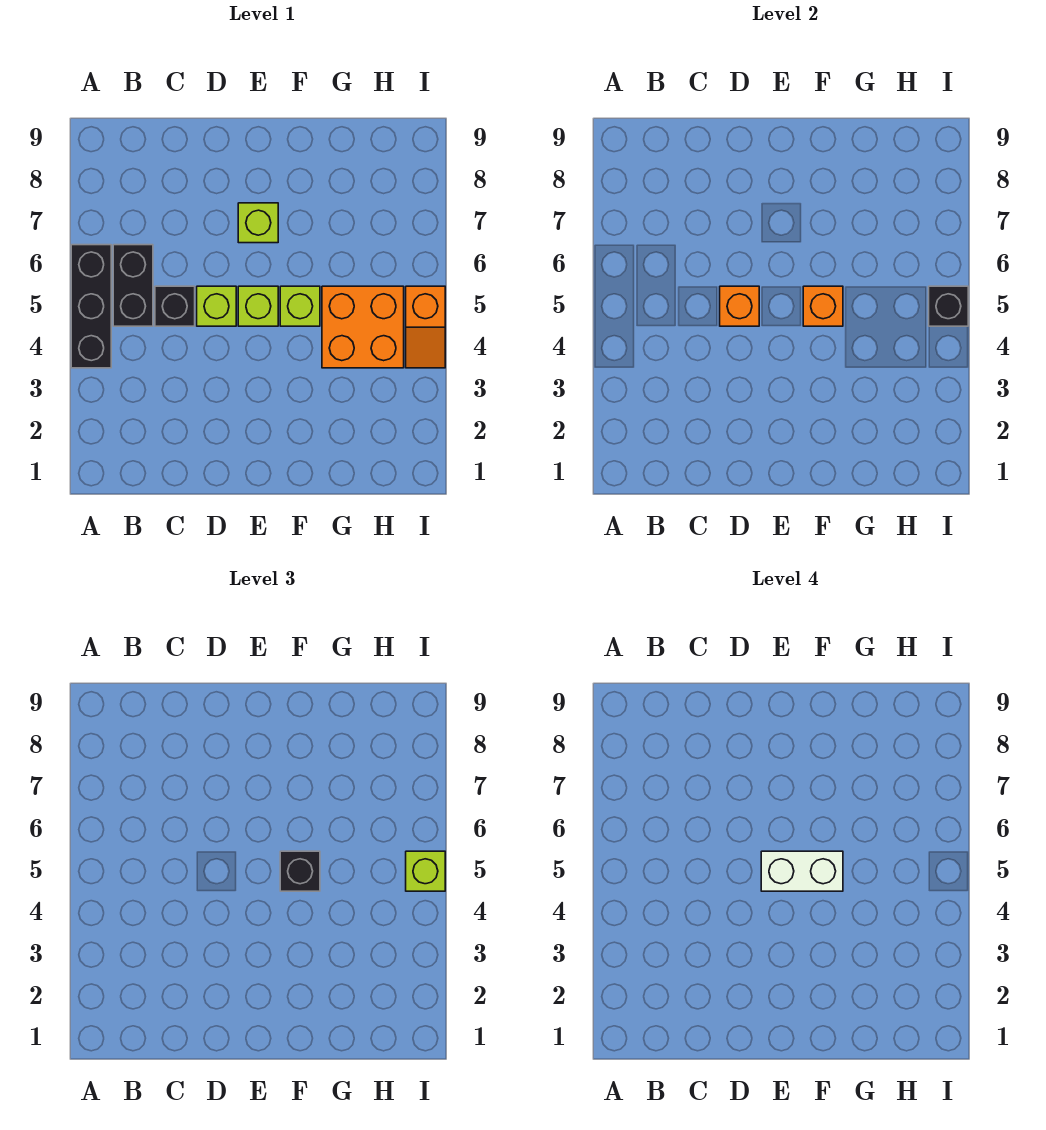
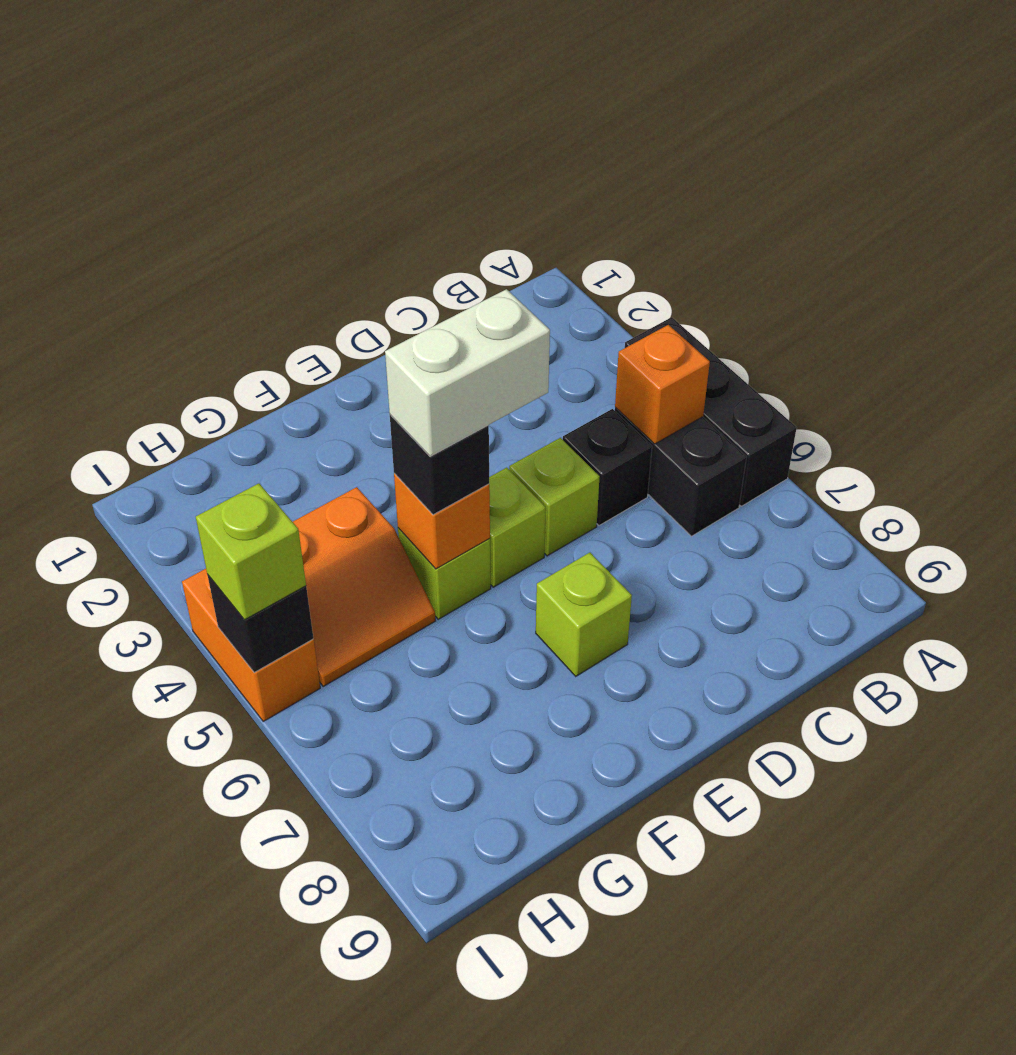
orange brick D5 level 2 -> orange brick B5 level 2
orange brick G4:H5 level 1 -> orange slope G4:H5 level 1 top 4
orange slope I4:I5 level 1 top 5 -> orange brick I4:I5 level 1

